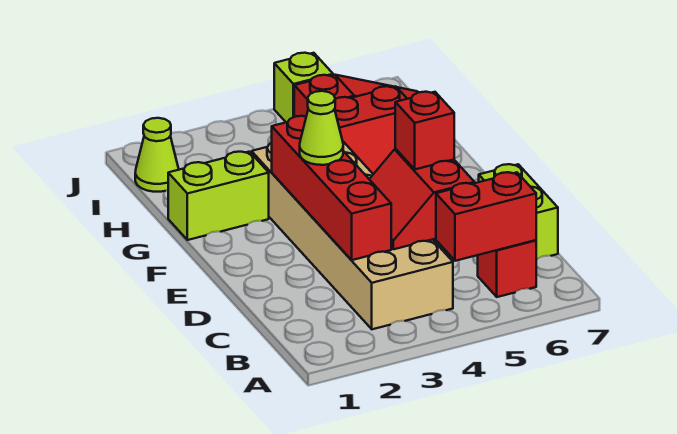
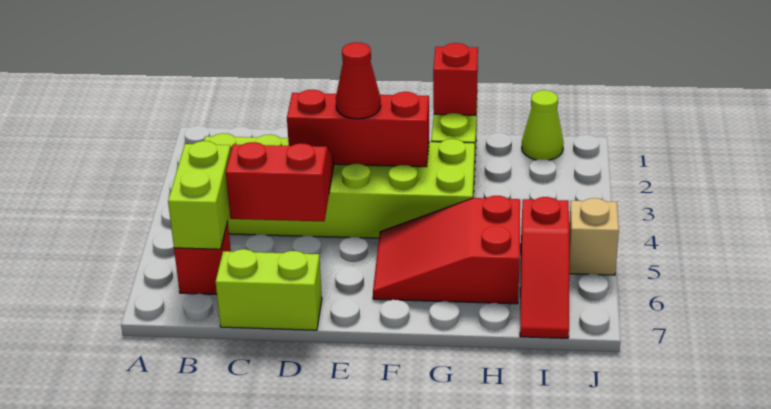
tan brick B3:G4 level 1 -> lime brick B3:G4 level 1
red brick B5:B6 level 2 -> lime brick B5:B6 level 2
red brick C3:F3 level 2 -> red brick D3:F3 level 2
red brick D5 level 3 -> red brick G1 level 2
lime cone E3 level 3 -> red cone E3 level 3
lime brick J5 level 1 -> tan brick J5 level 1

